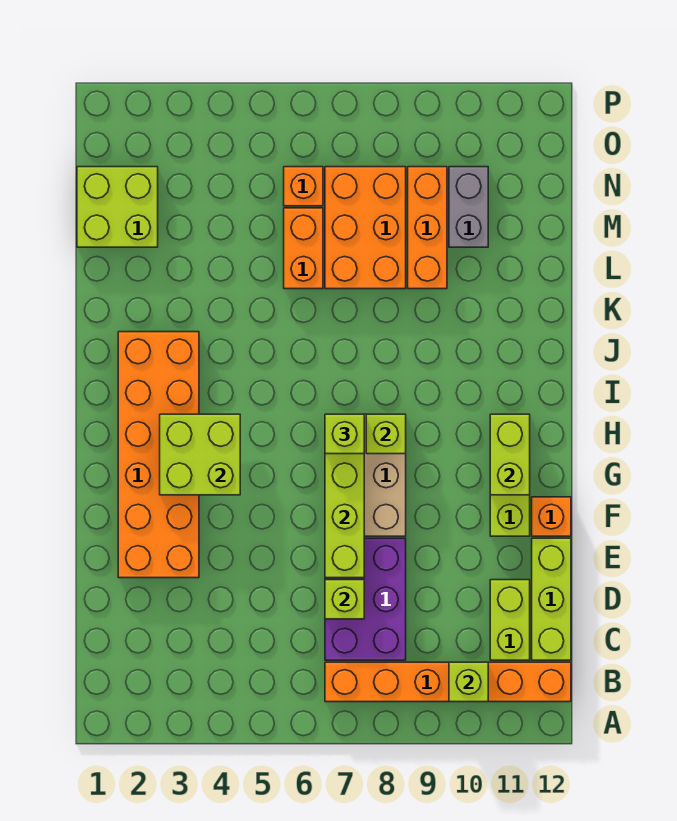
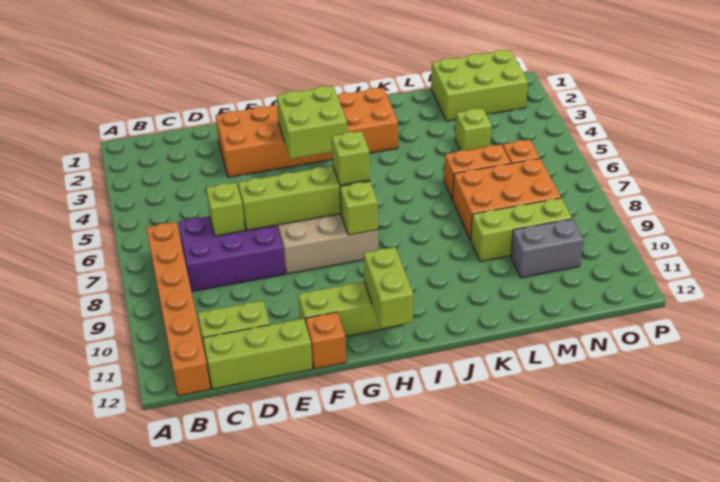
lime brick B10 level 2 -> lime brick M4 level 1
lime brick G11:H11 level 2 -> lime brick H11:H12 level 2
orange brick L9:N9 level 1 -> lime brick L9:N9 level 1
lime brick M1:N2 level 1 -> lime brick M1:O2 level 1

